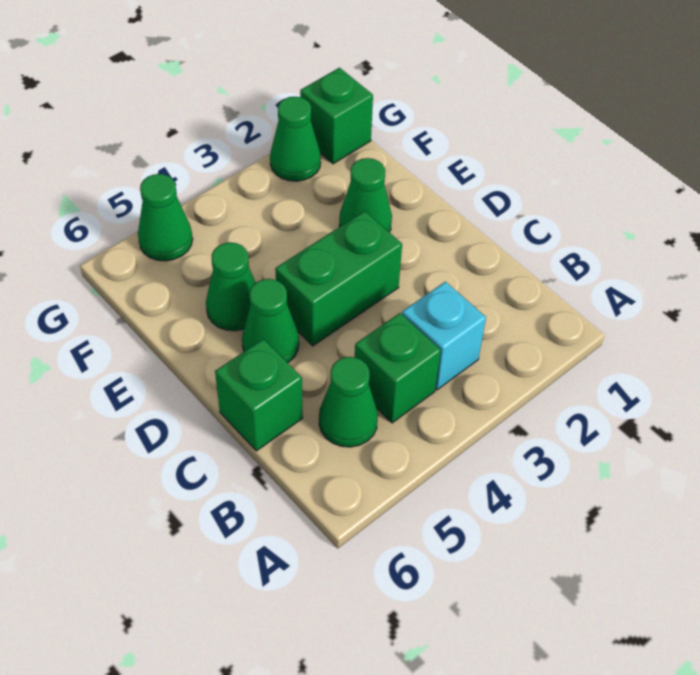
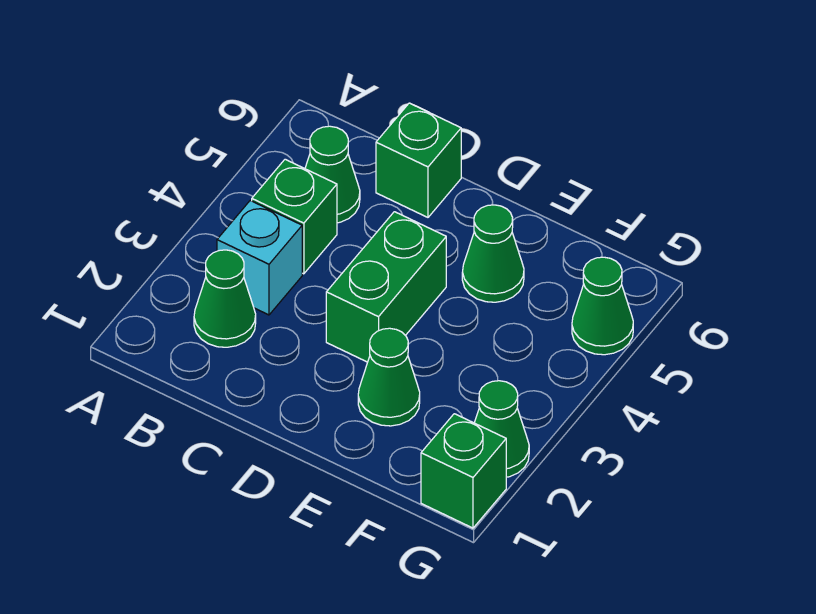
green cone D5 level 1 -> green cone B2 level 1

